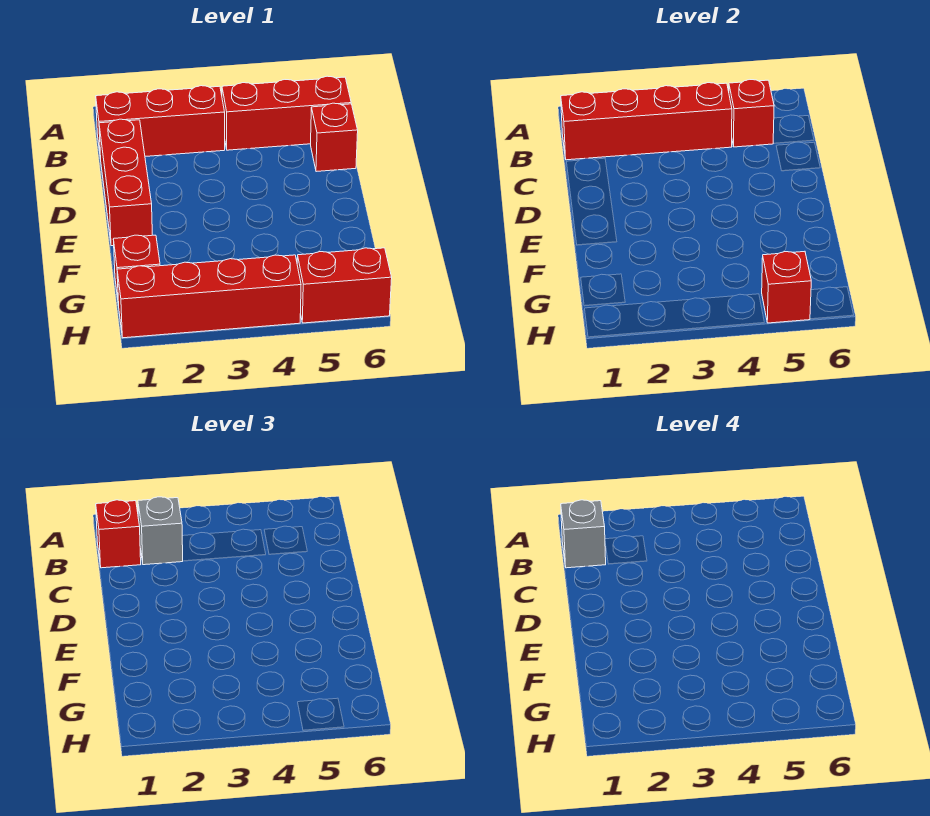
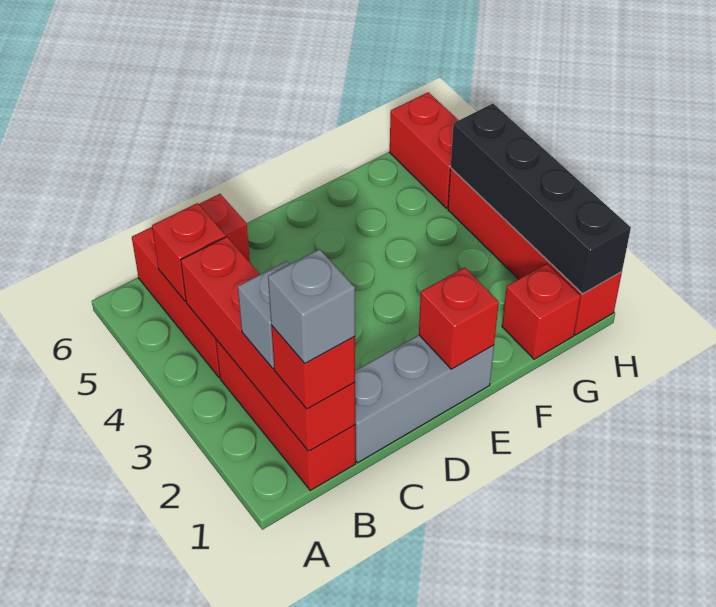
red brick C1:E1 level 1 -> grey brick C1:E1 level 1
none -> black brick H1:H4 level 2
red brick H5 level 2 -> red brick E1 level 2

